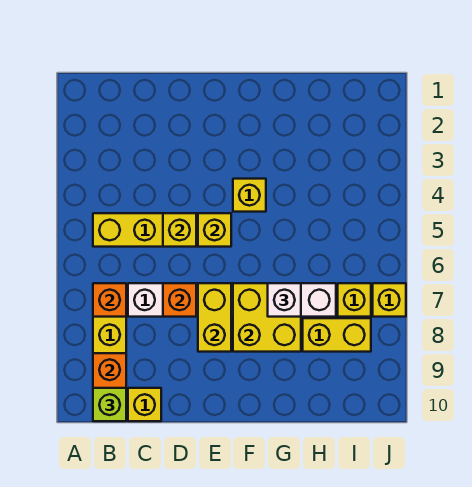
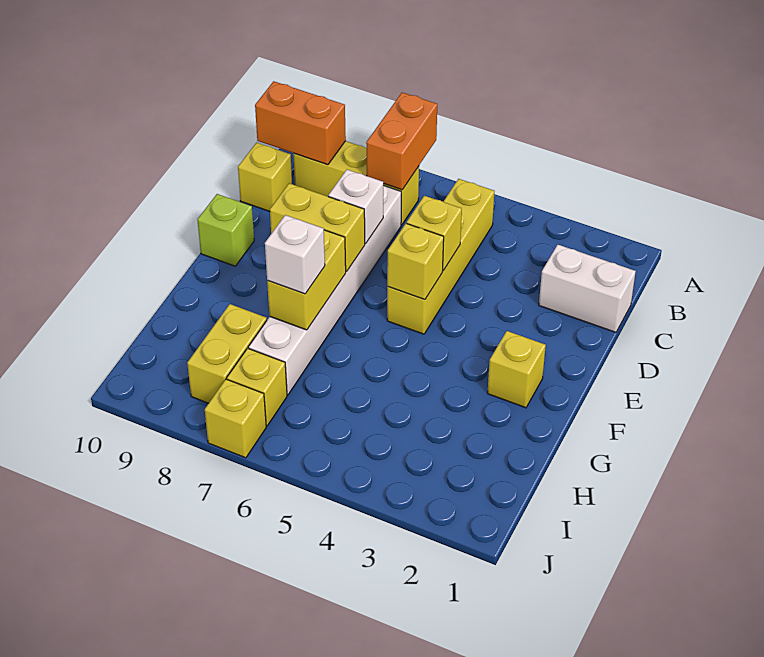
orange brick B7 level 2 -> orange brick A7:B7 level 2
lime brick B10 level 3 -> lime brick E10 level 1
none -> white brick C1:C2 level 1
orange brick D7 level 2 -> white brick D7 level 2
yellow brick F4 level 1 -> yellow brick F2 level 1
yellow brick F7:G8 level 2 -> yellow brick F7:G7 level 2

